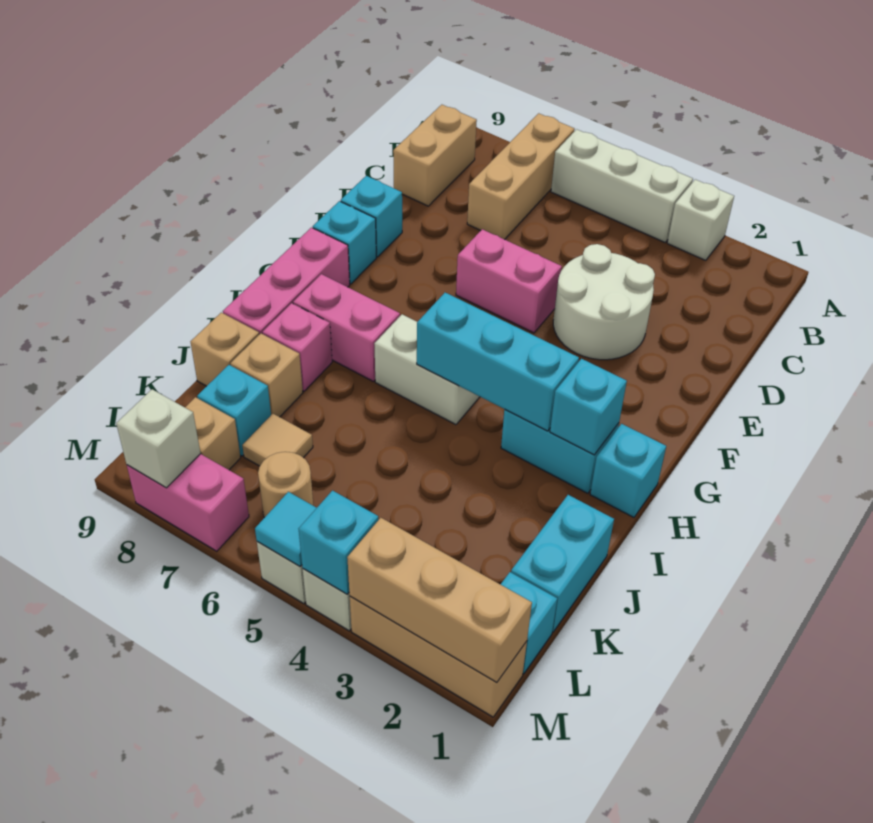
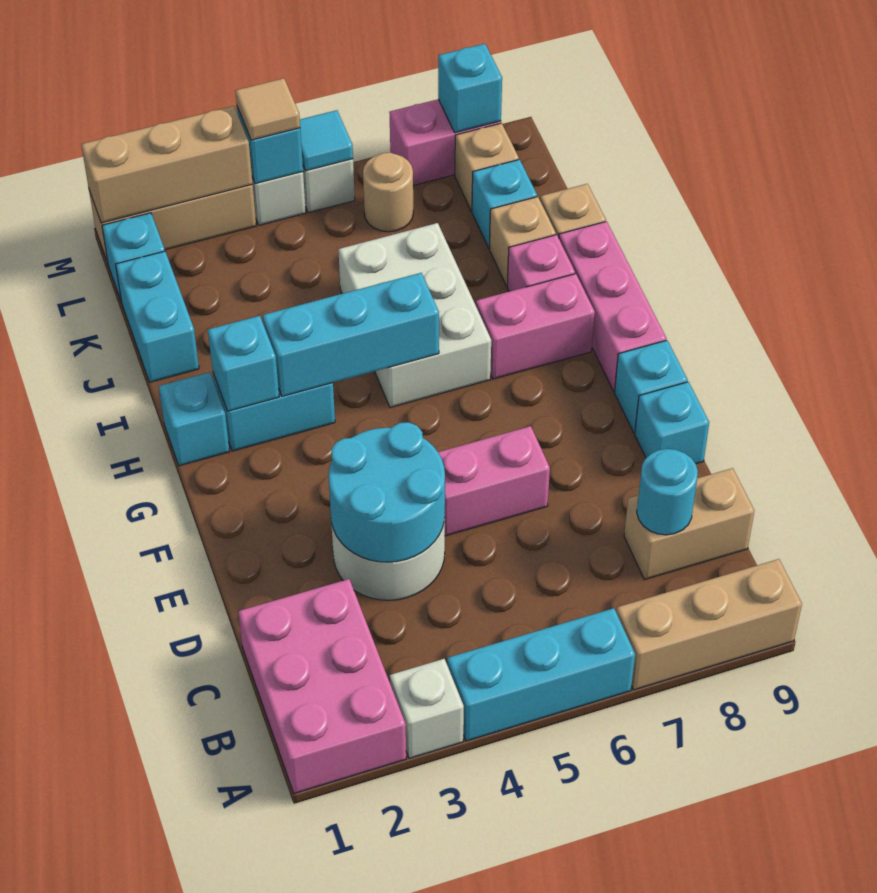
none -> pink brick A1:C2 level 1
white brick A4:A6 level 1 -> cyan brick A4:A6 level 1
tan brick A7:C7 level 1 -> tan brick A7:A9 level 1
tan brick B9:C9 level 1 -> tan brick C8:C9 level 1
none -> cyan round brick C8 level 2
none -> cyan round brick D3:E4 level 2
white brick H5:H6 level 1 -> white brick H5:J6 level 1
tan tile K7 level 1 -> tan tile M4 level 3
white brick M8 level 2 -> cyan brick M8 level 2

